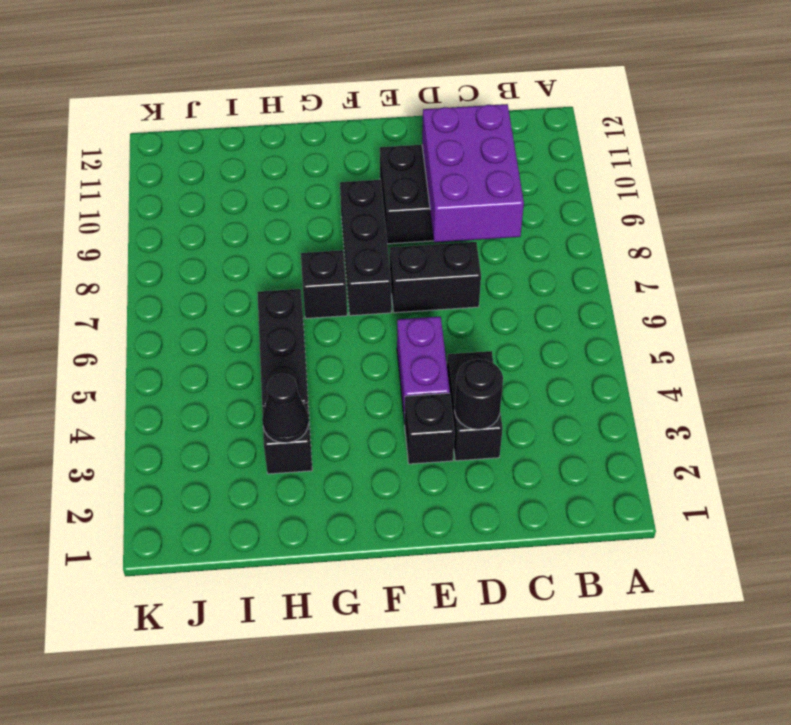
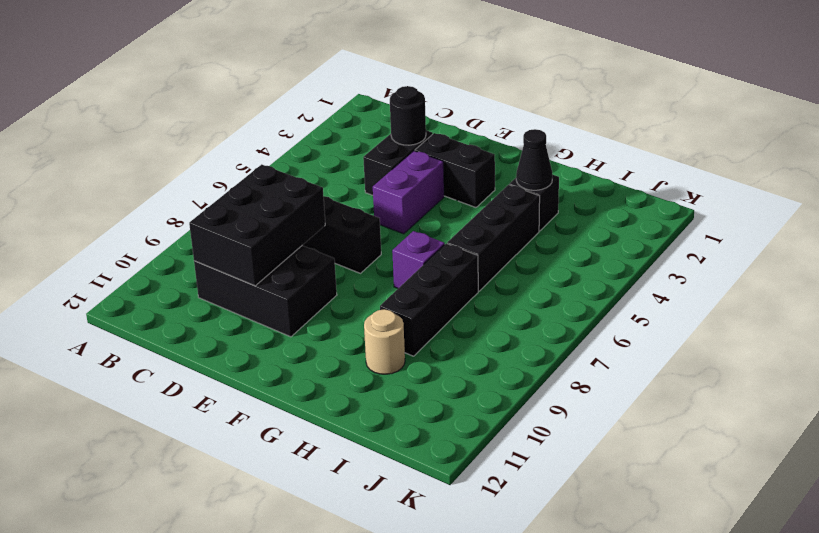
purple brick C8:D10 level 2 -> black brick C8:D10 level 2
black brick E3 level 1 -> black brick E3:F3 level 1
black brick F7:F9 level 1 -> black brick H7:H9 level 1
black brick G7 level 1 -> purple brick G7 level 1
none -> tan round brick H10 level 1

